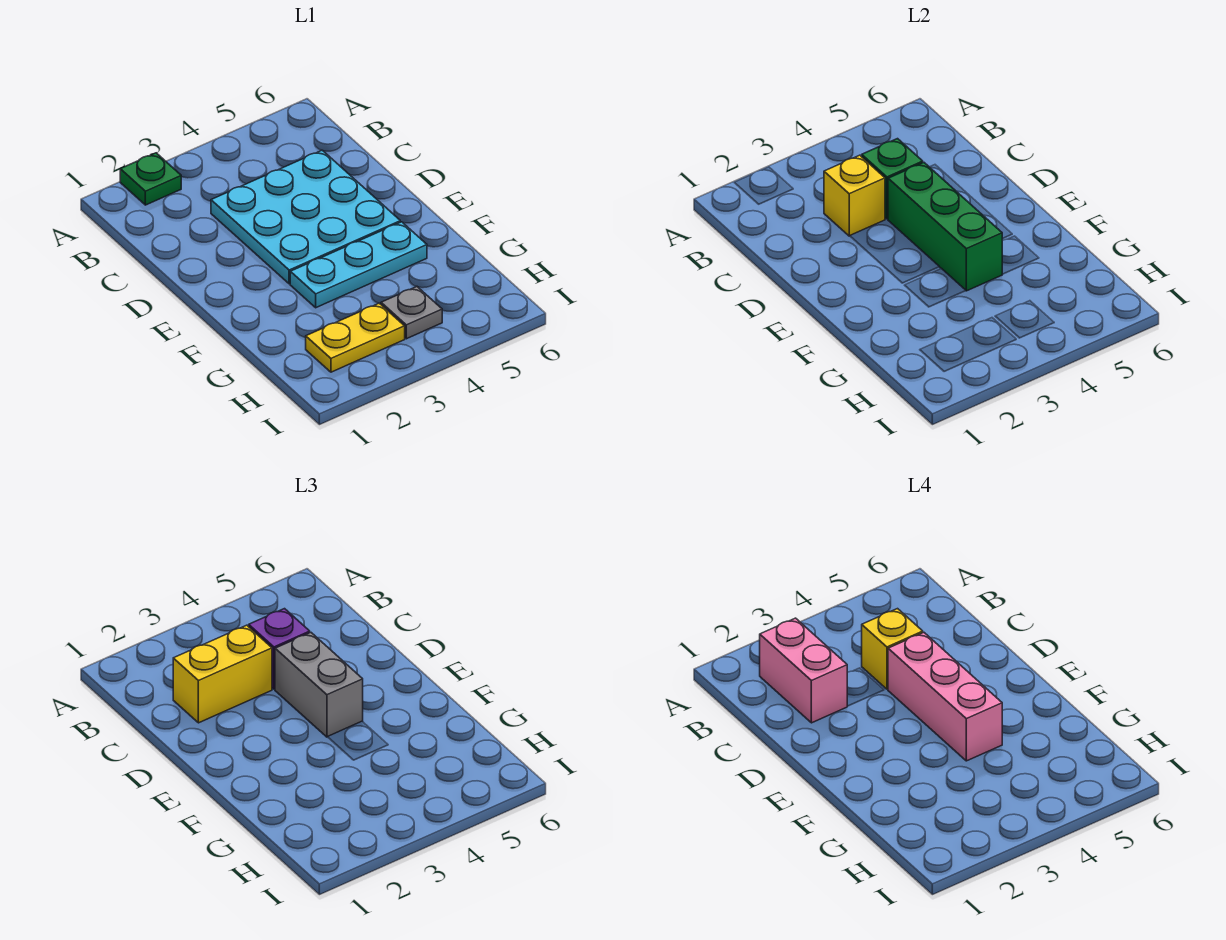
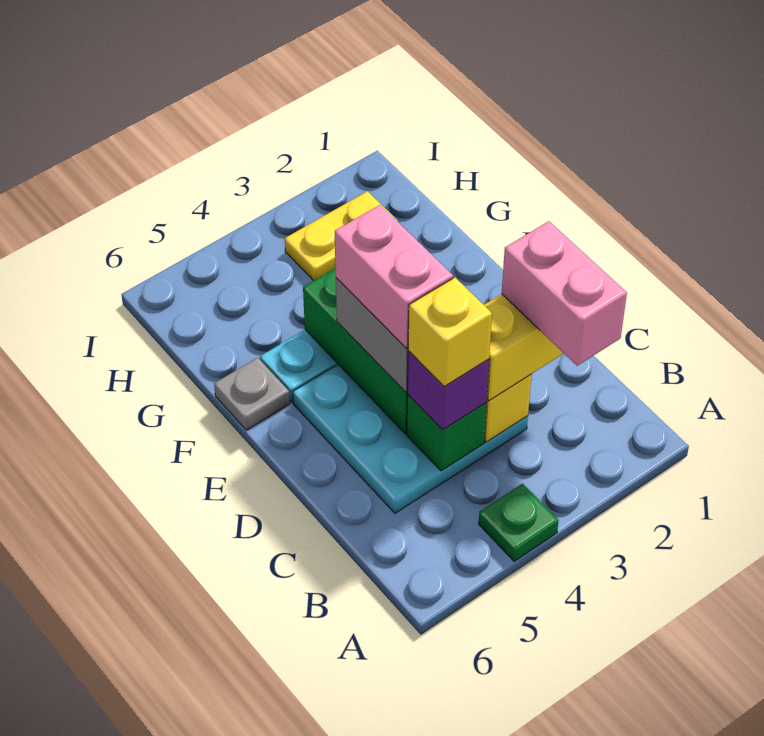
green plate A2 level 1 -> green plate A4 level 1
pink brick D4:F4 level 4 -> pink brick D4:E4 level 4
grey plate H4 level 1 -> grey plate F6 level 1

